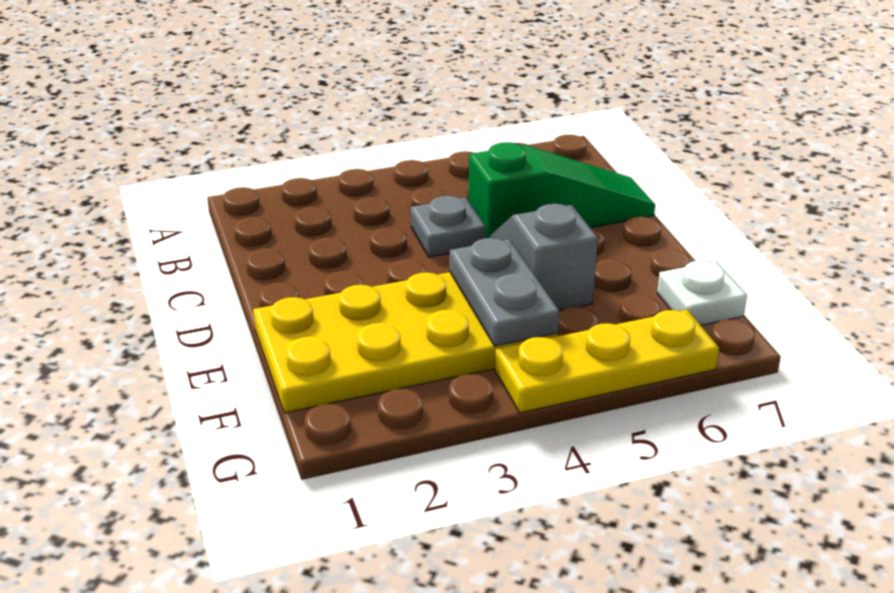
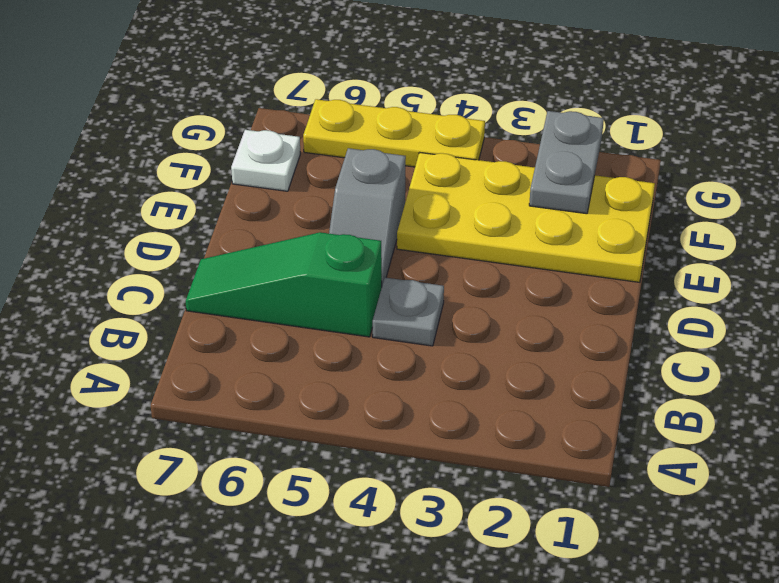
grey plate E4:F4 level 2 -> grey plate F2:G2 level 2

